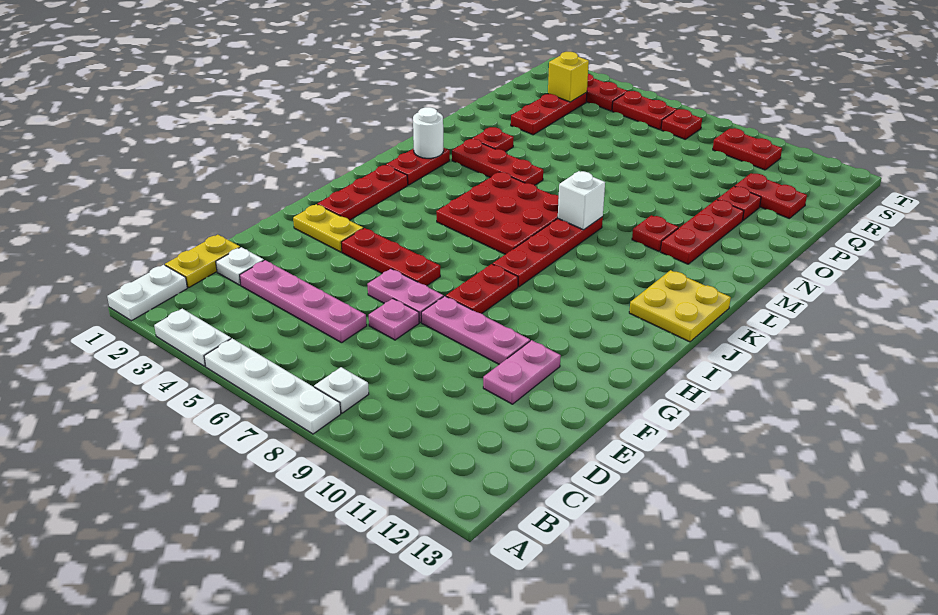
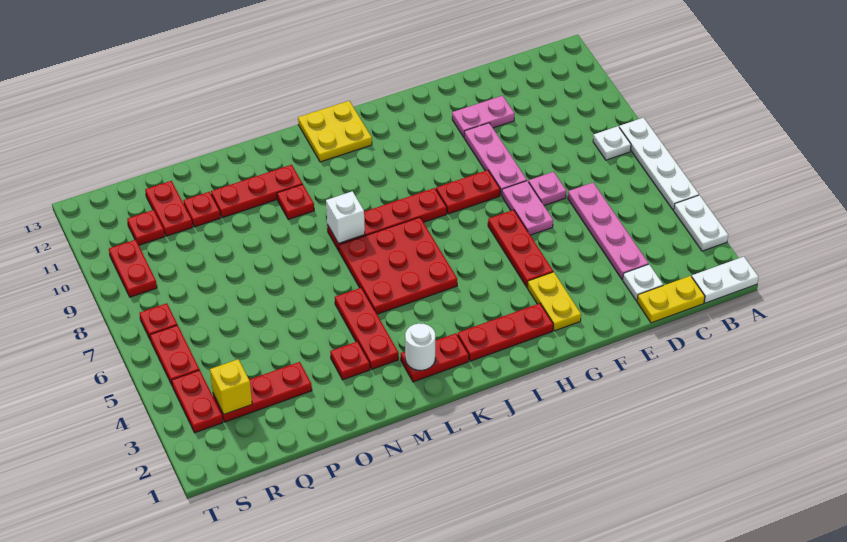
none -> red plate R11 level 1

